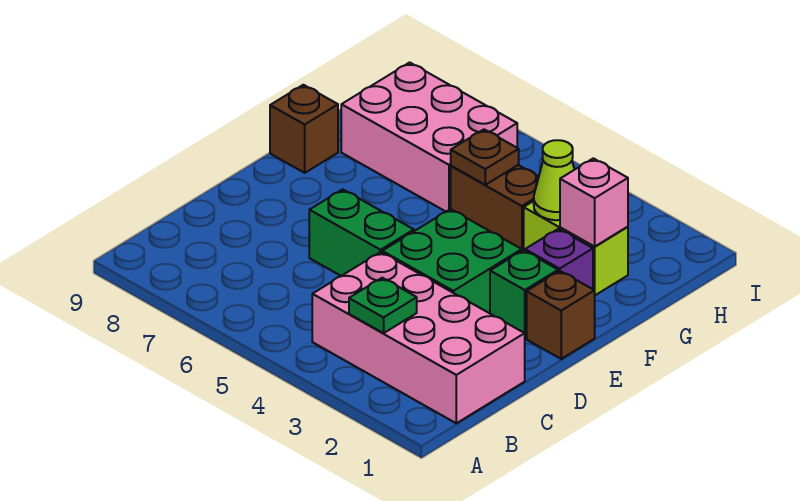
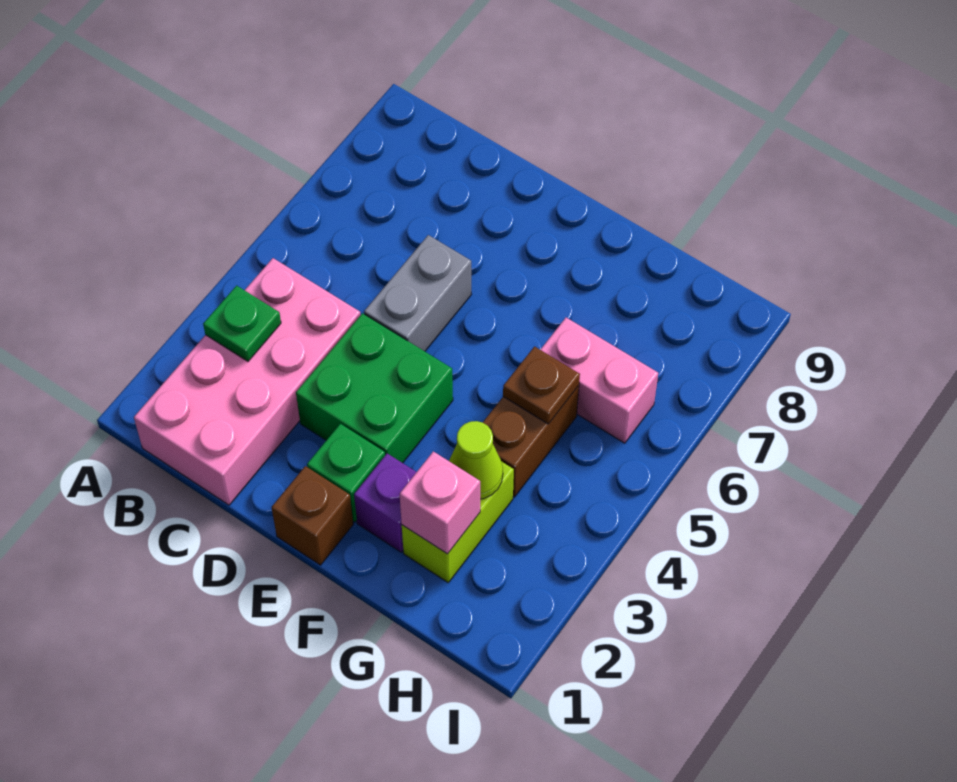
green brick D5:D6 level 1 -> grey brick D5:D6 level 1
brown brick F9 level 1 -> none
pink brick G6:H8 level 1 -> pink brick G6:H6 level 1

